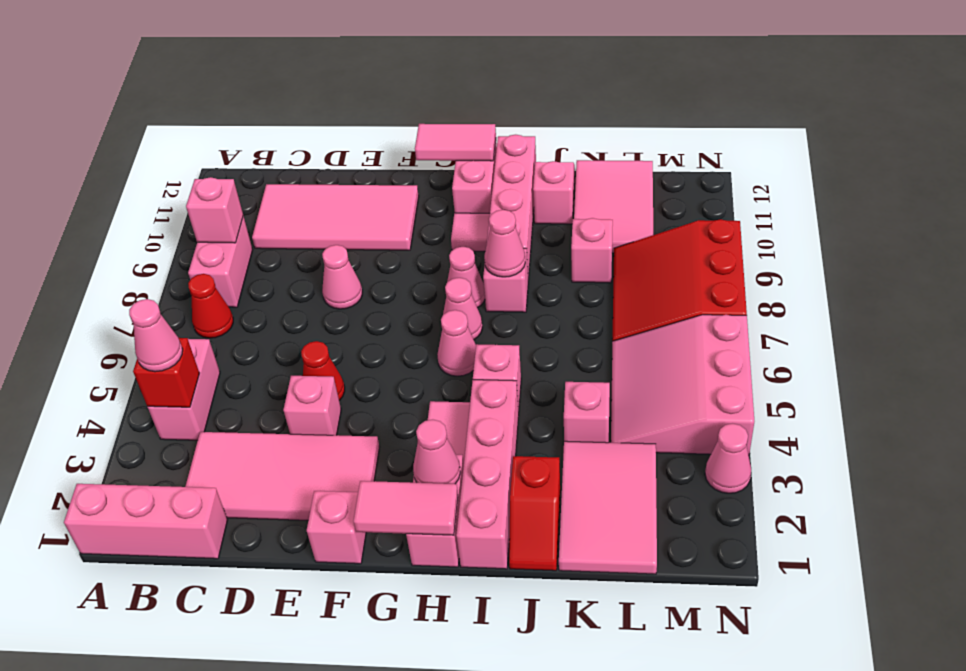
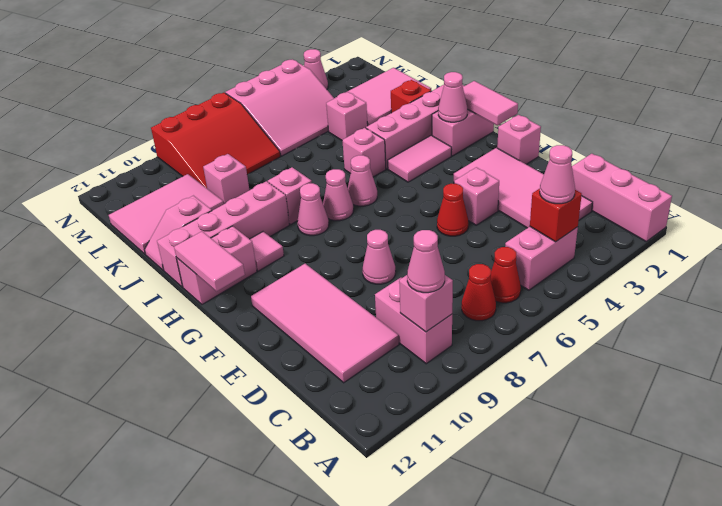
none -> red cone B6 level 1
pink brick B8:B9 level 1 -> pink brick B9:C9 level 1
pink cone I8 level 2 -> pink cone B9 level 3

